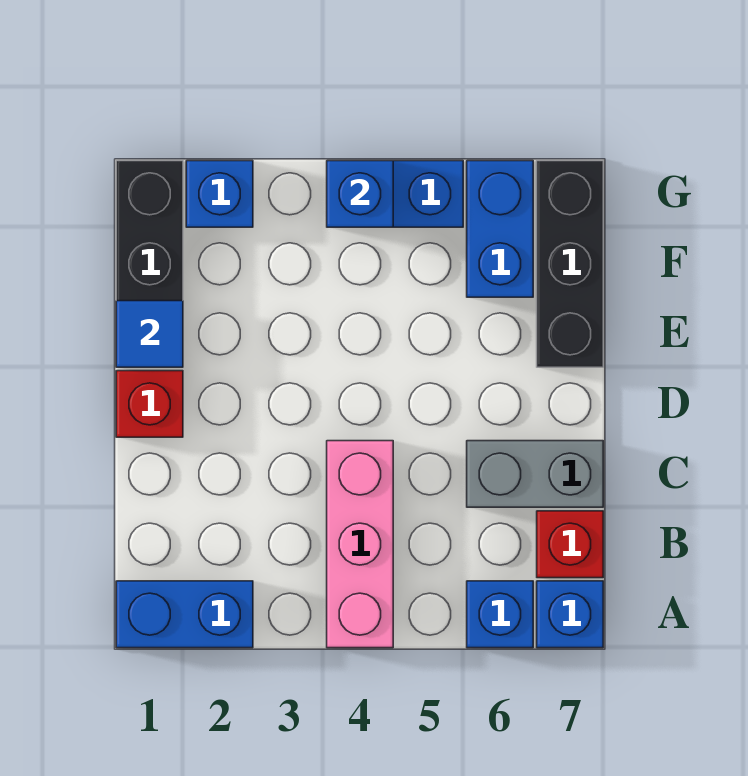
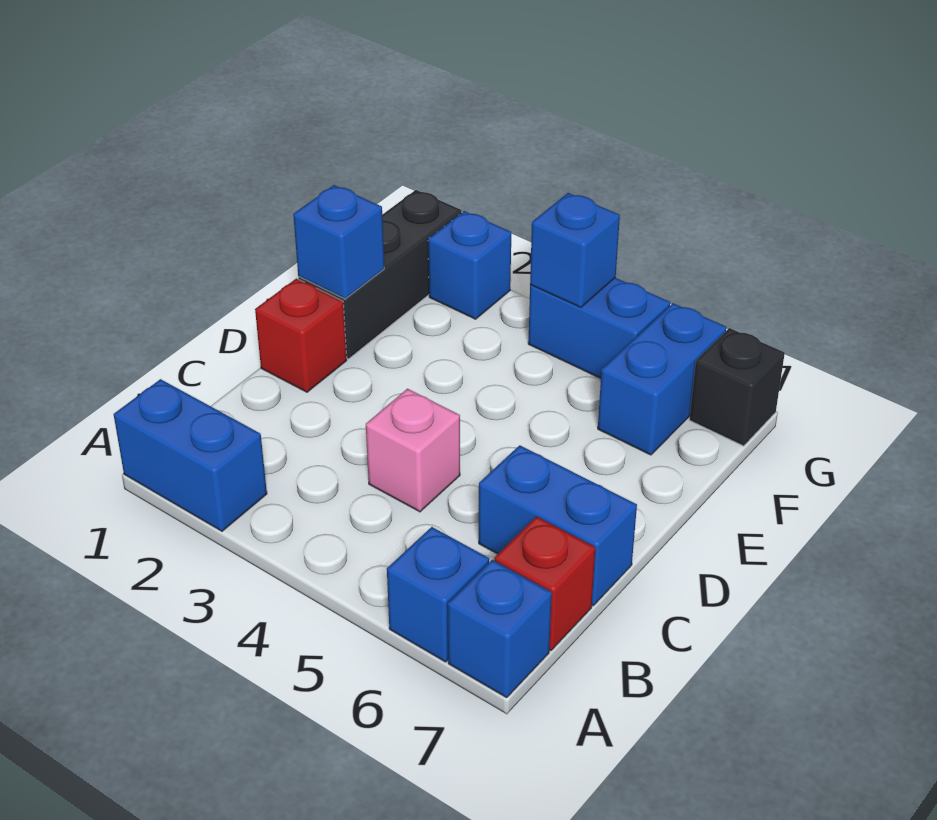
pink brick A4:C4 level 1 -> pink brick C4 level 1
grey brick C6:C7 level 1 -> blue brick C6:C7 level 1
blue tile E1 level 2 -> blue brick E1 level 2
black brick E7:G7 level 1 -> black brick G7 level 1

